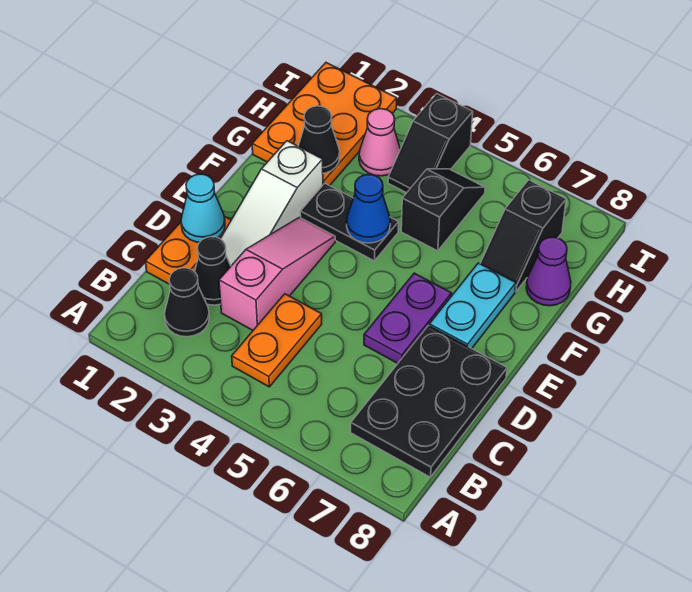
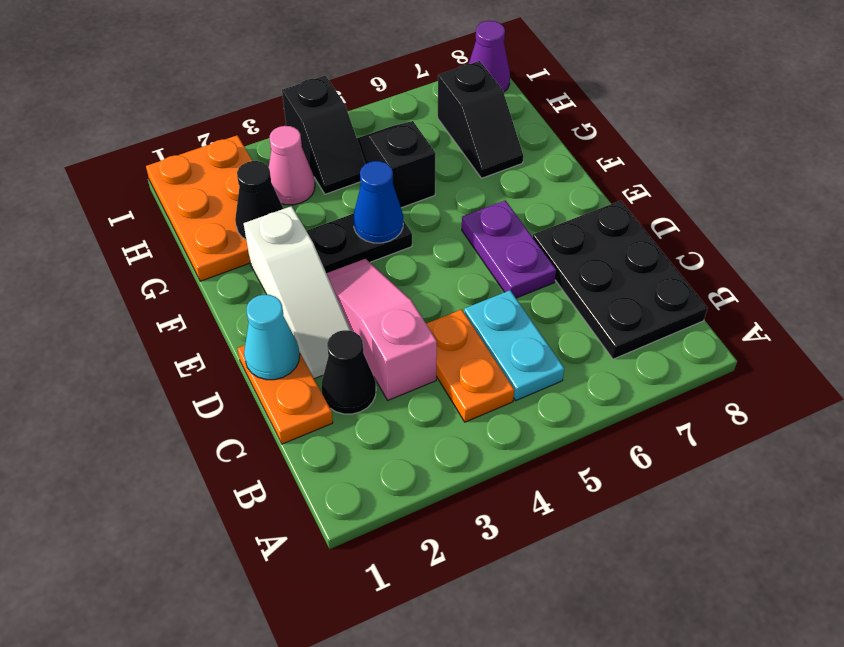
black cone B2 level 1 -> none
cyan plate E7:F7 level 1 -> cyan plate B5:C5 level 1
purple cone G8 level 1 -> purple cone I8 level 1

